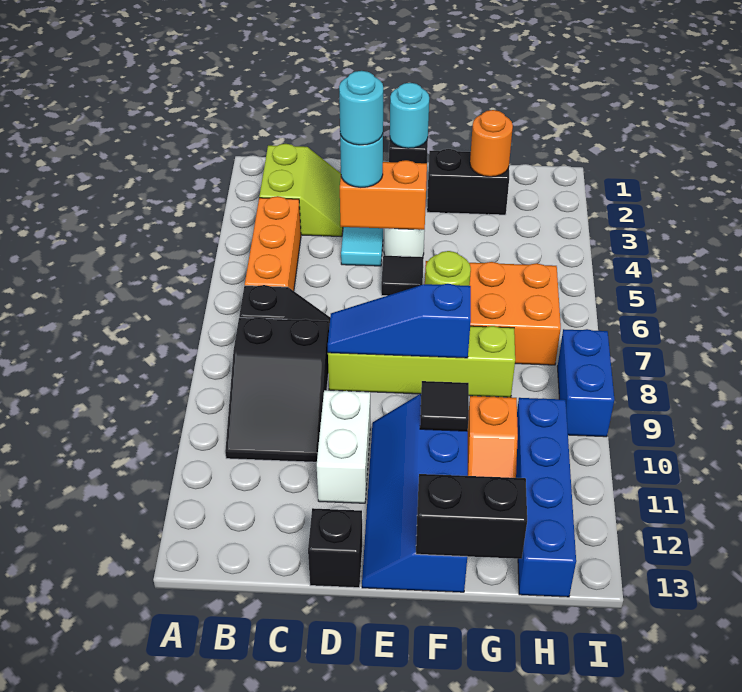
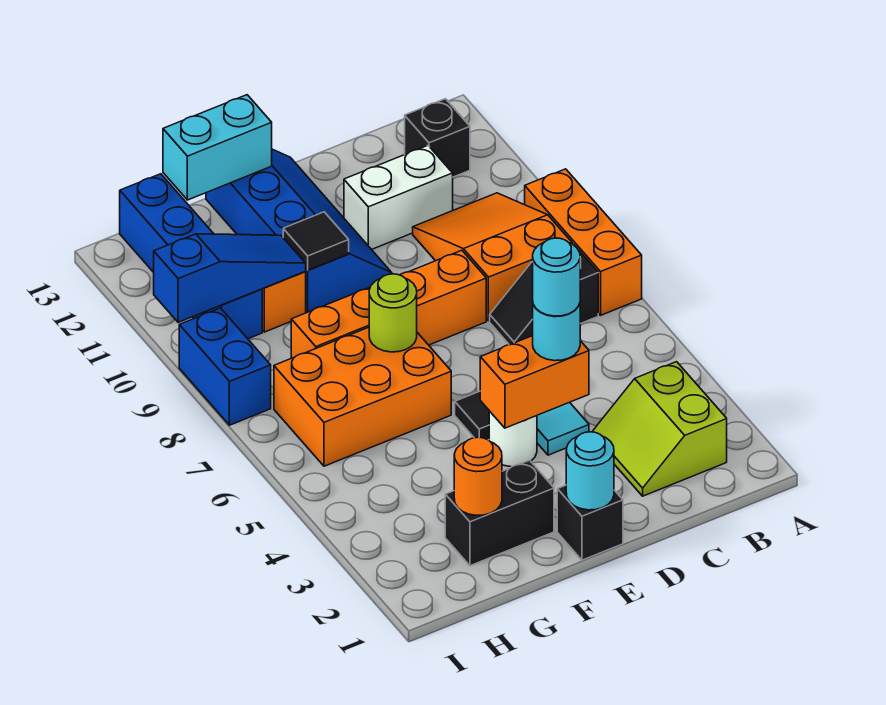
orange brick B4:B6 level 1 -> orange brick A7:A9 level 1
black slope B8:C10 level 1 top 8 -> orange slope B8:C10 level 1 top 8
lime brick D8:G8 level 1 -> orange brick D8:G8 level 1
blue slope D8:F8 level 2 top F -> blue slope G10:I10 level 2 top I
white brick D10:D11 level 1 -> white brick C11:D11 level 1
black brick D13 level 1 -> black brick B12 level 1
black brick F13:G13 level 2 -> cyan brick F13:G13 level 2

